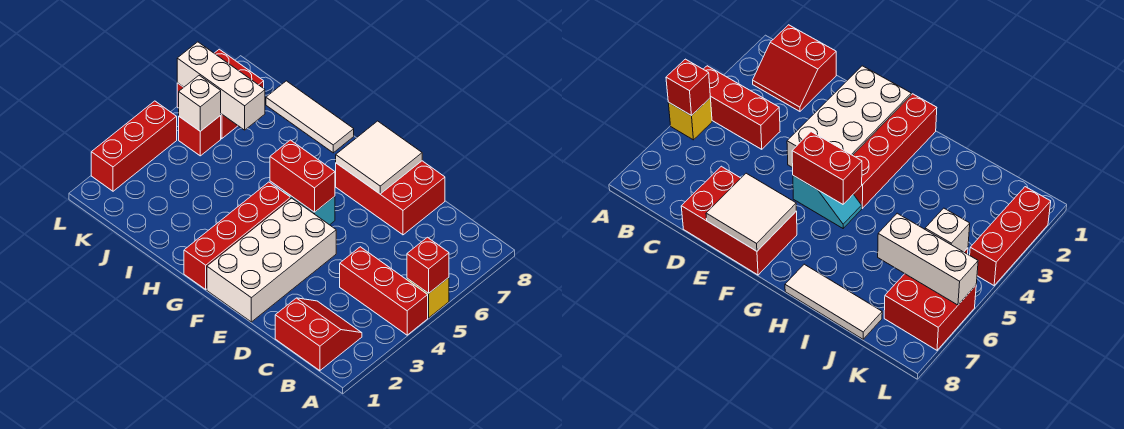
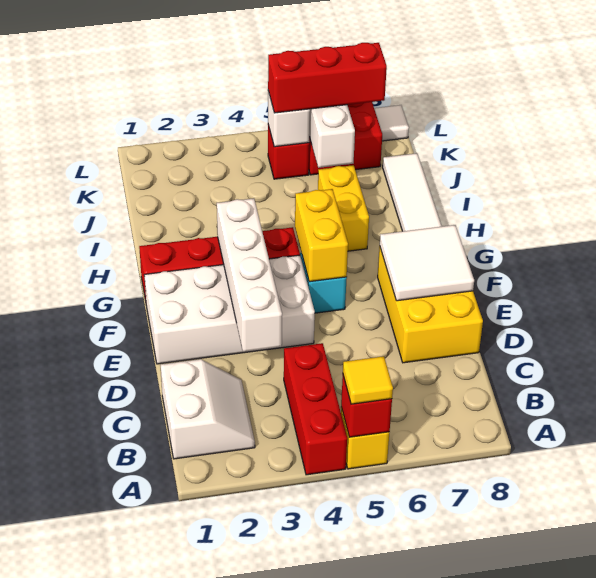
none -> yellow tile A5 level 3
red slope B1:C2 level 1 top 1 -> white slope B1:C2 level 1 top 1
none -> white brick D3:G3 level 2
red brick D7:F8 level 1 -> yellow brick D7:F8 level 1
red brick F5:G5 level 2 -> yellow brick F5:G5 level 2
none -> yellow brick H6:I6 level 1
red brick L2:L4 level 1 -> red brick K5:K7 level 3
none -> white tile L8 level 1

